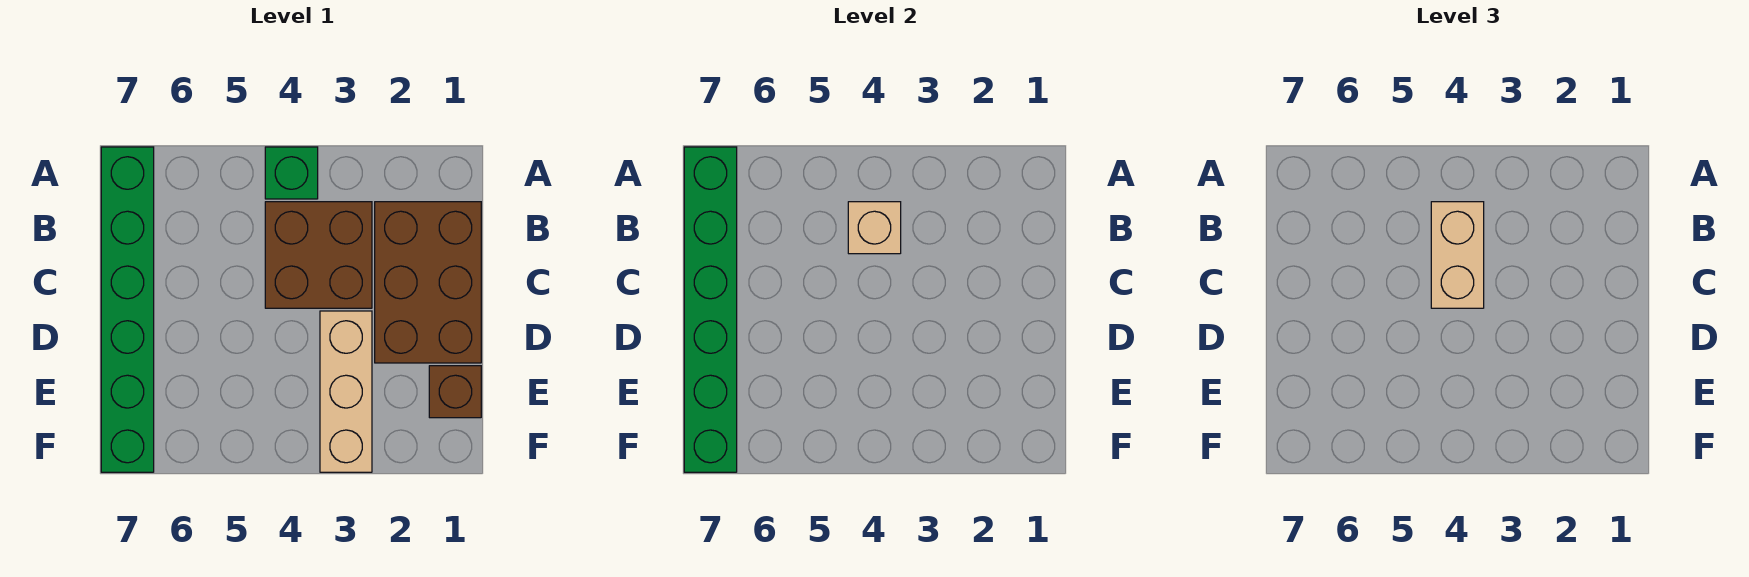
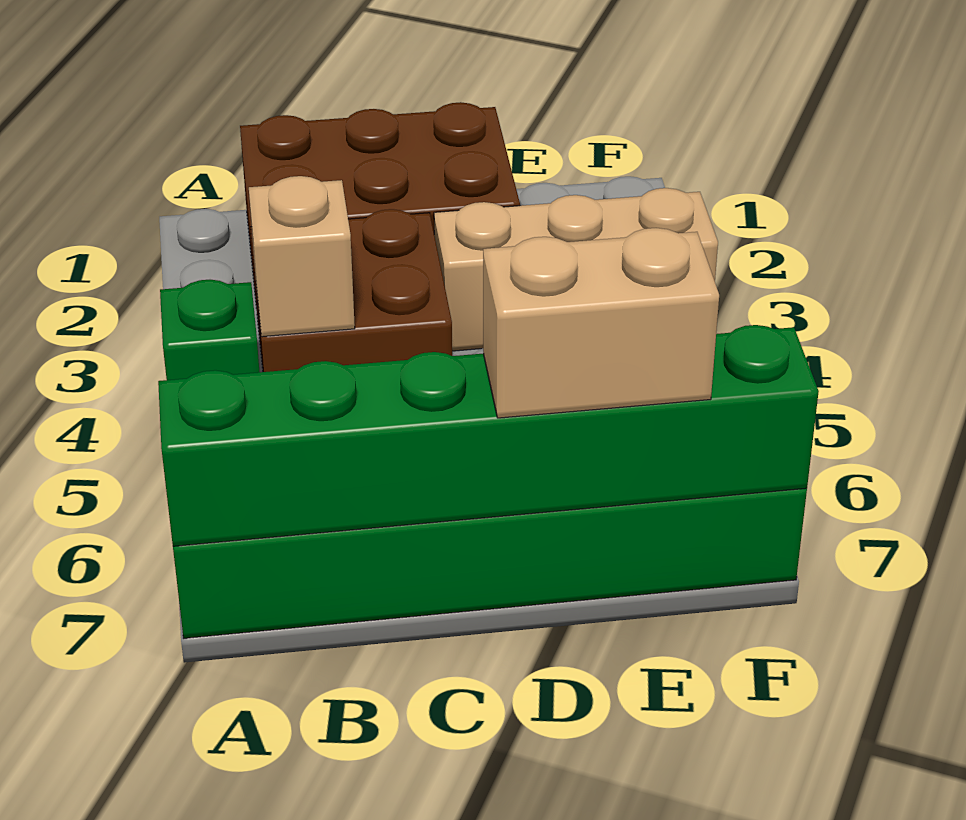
tan brick B4:C4 level 3 -> tan brick D7:E7 level 3
brown brick E1 level 1 -> none

